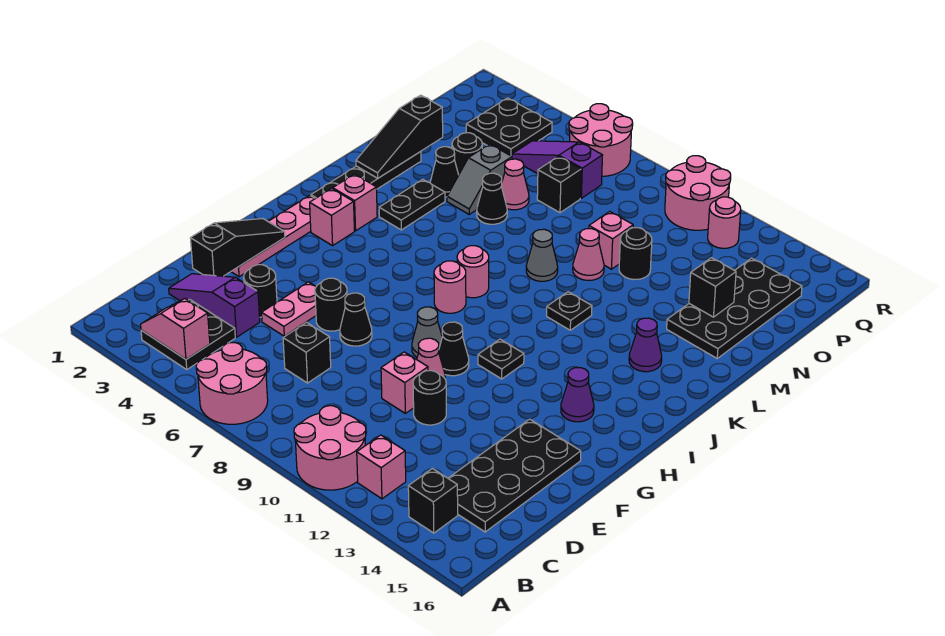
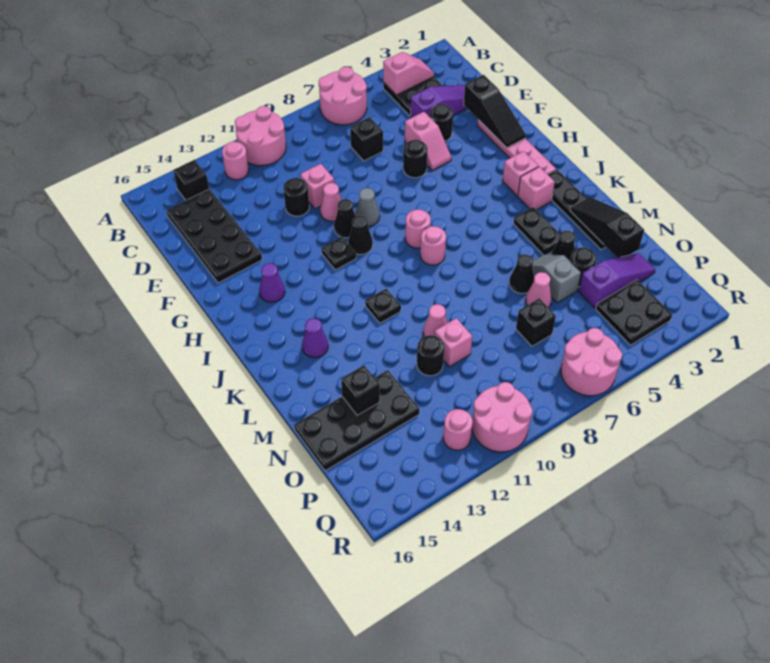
pink brick B12 level 1 -> pink round brick B12 level 1
pink plate E5:F5 level 1 -> pink slope E5:F5 level 1 top E
black cone F7 level 1 -> black cone H10 level 1
grey cone L9 level 1 -> none
black plate M14:P15 level 1 -> black plate N13:O16 level 1
purple slope P5:P7 level 1 top 7 -> purple slope O2:O4 level 1 top 4

